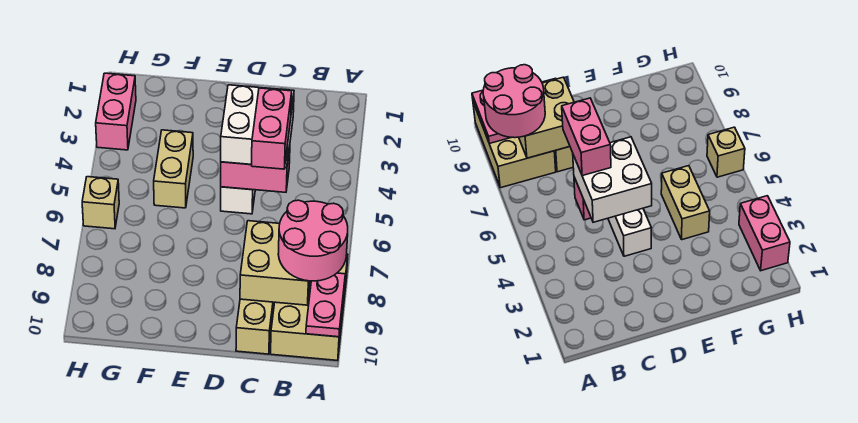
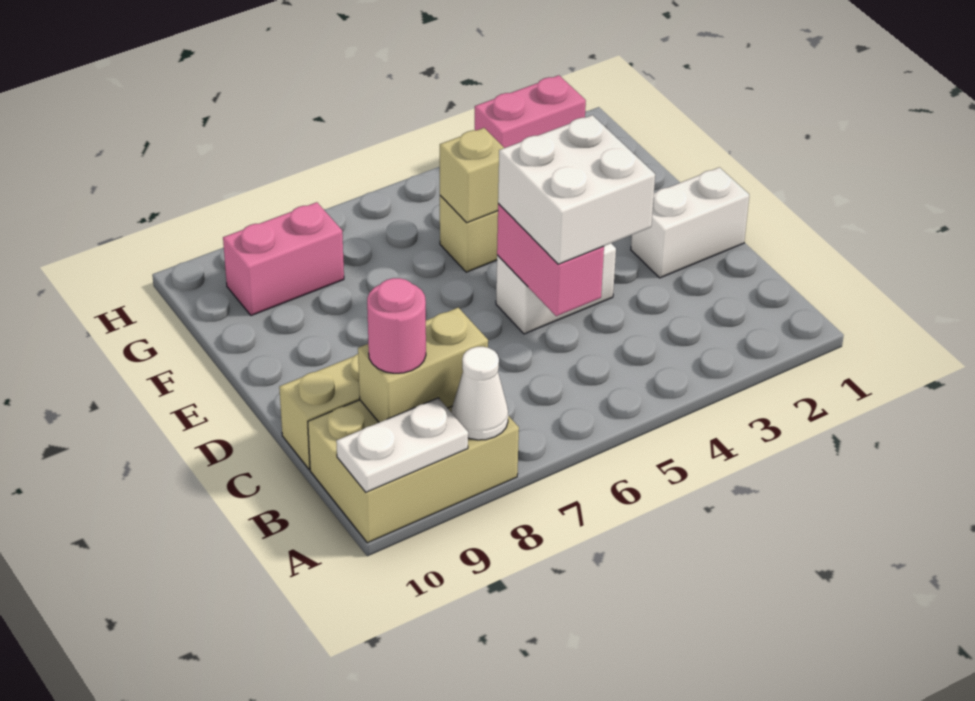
none -> white cone A8 level 2
pink round brick A8:B9 level 3 -> pink round brick B9 level 3
pink plate A9:A10 level 2 -> white plate A9:A10 level 2
tan brick B8:C9 level 2 -> tan brick B8:B9 level 2
pink brick C5:C6 level 4 -> pink brick G8:G9 level 1
none -> white brick D1:D2 level 1
tan brick H6 level 1 -> tan brick F5 level 2

